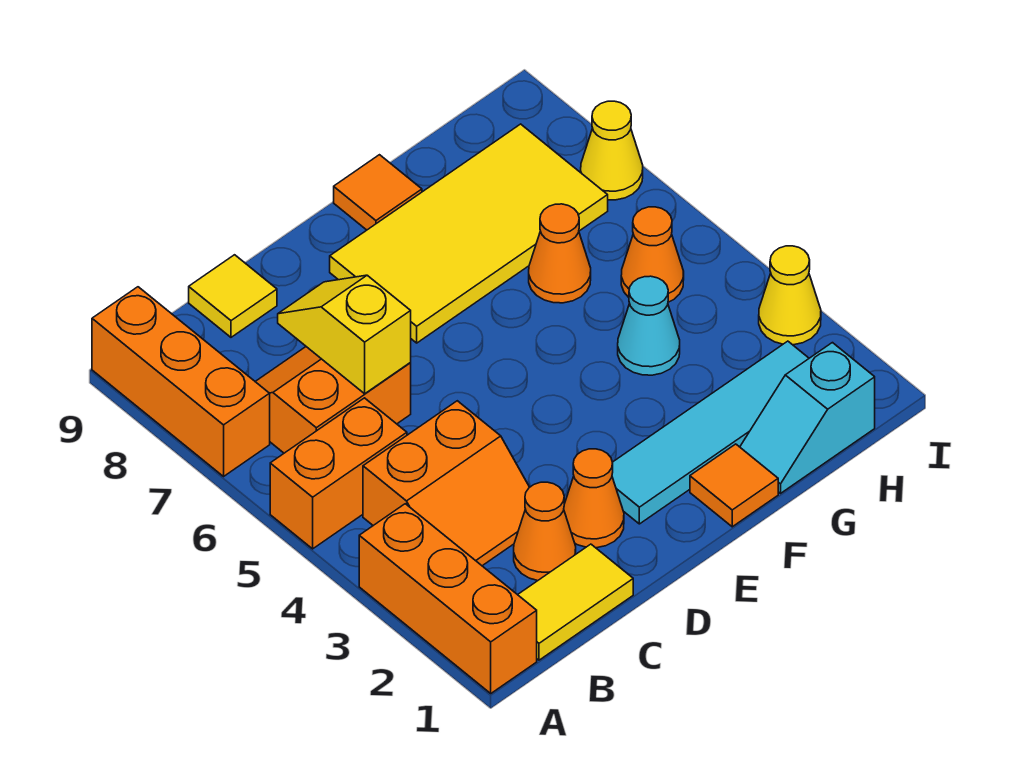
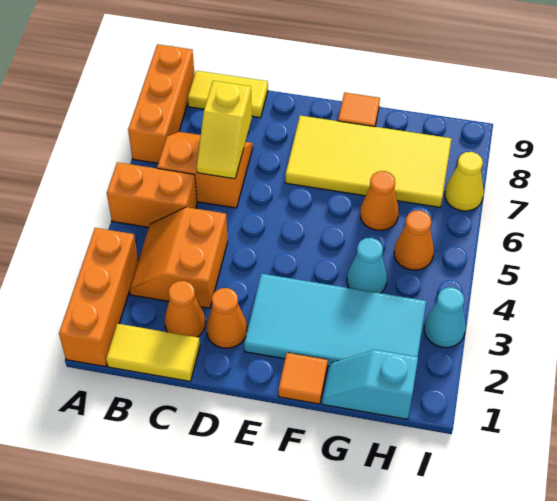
orange slope B3:C4 level 1 top 4 -> orange slope B3:C4 level 1 top C
yellow slope C6:C7 level 2 top 6 -> yellow slope C6:C7 level 2 top 7
yellow tile C9 level 1 -> yellow tile B9:C9 level 1
cyan tile E2:H2 level 1 -> cyan tile E2:H3 level 1
yellow cone I3 level 1 -> cyan cone I3 level 1

